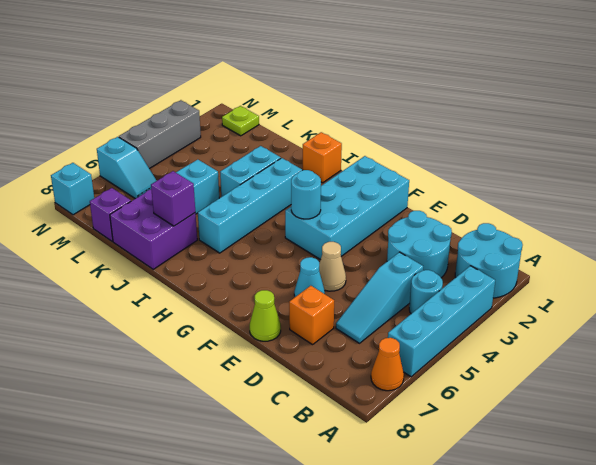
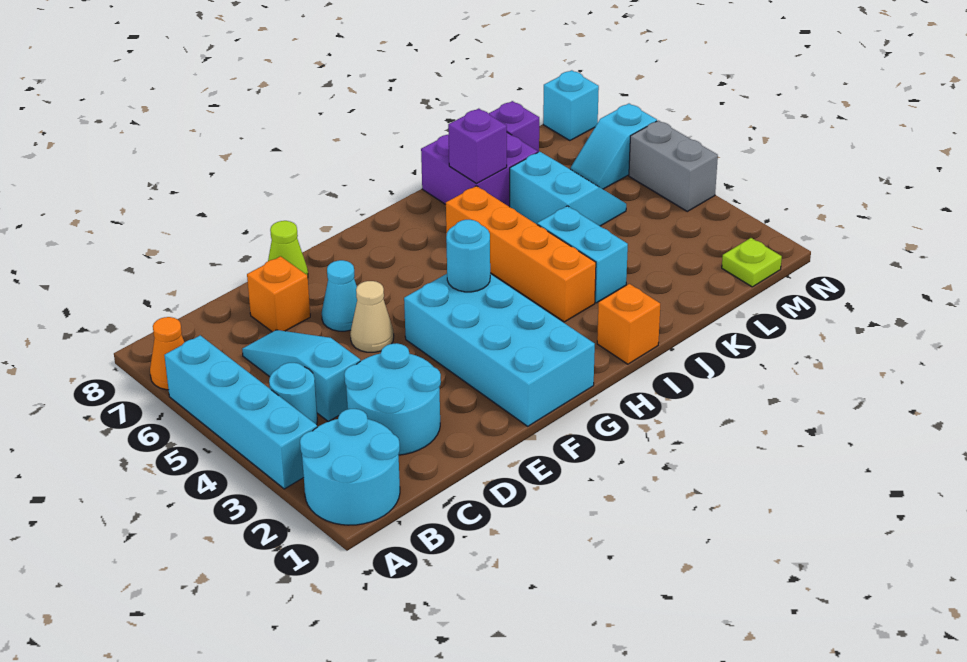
cyan brick I3:I6 level 1 -> orange brick I3:I6 level 1
grey brick N3:N5 level 1 -> grey brick N4:N5 level 1

